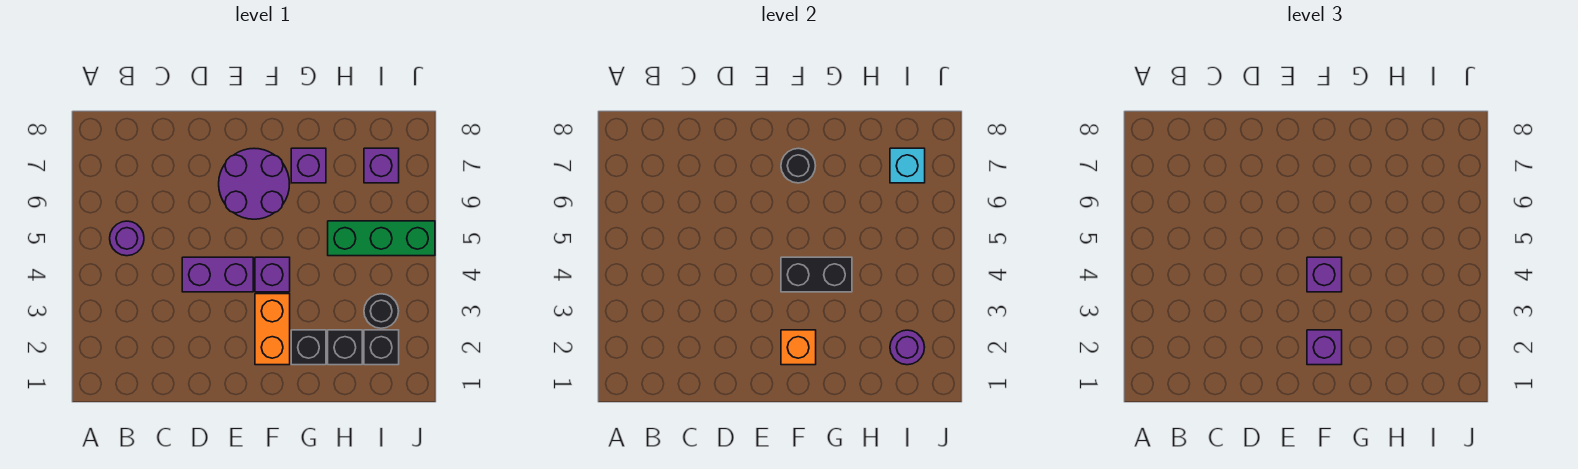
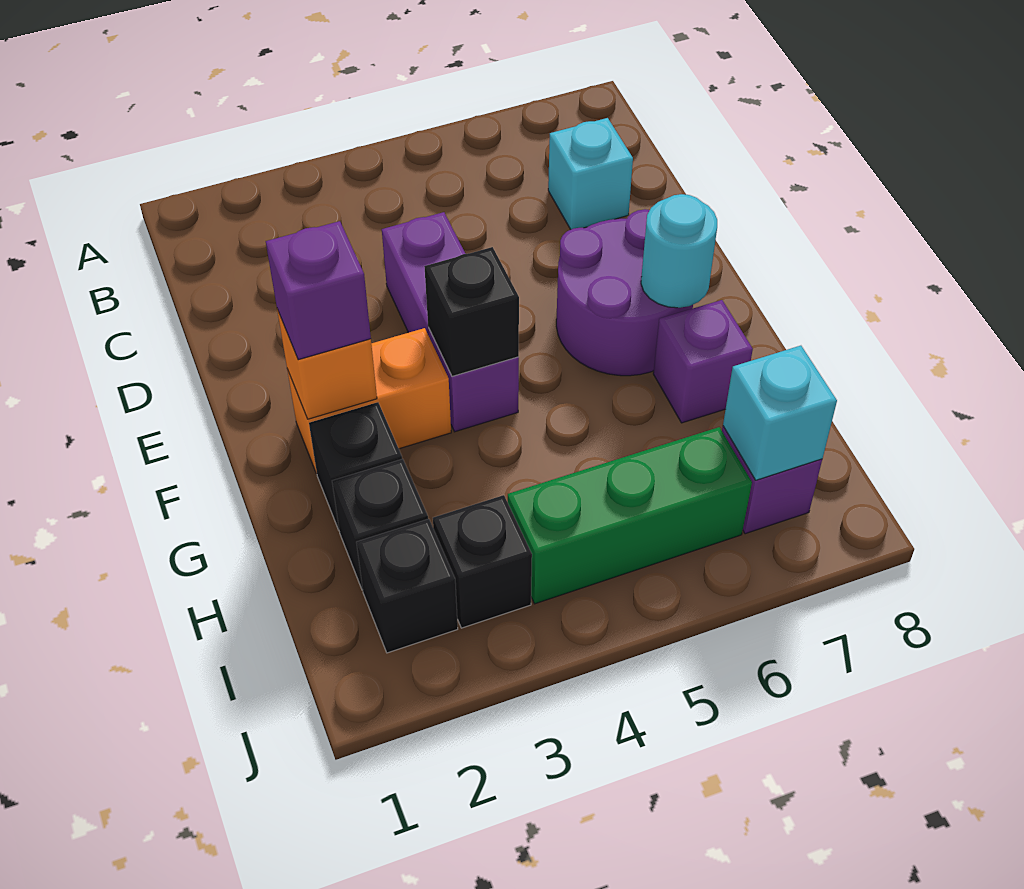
purple round brick B5 level 1 -> none
none -> cyan brick C7 level 1
black brick F4:G4 level 2 -> black brick F4 level 2
purple brick F4 level 3 -> none
black round brick F7 level 2 -> cyan round brick F7 level 2
green brick H5:J5 level 1 -> green brick I4:I6 level 1
purple round brick I2 level 2 -> none
black round brick I3 level 1 -> black brick I3 level 1

